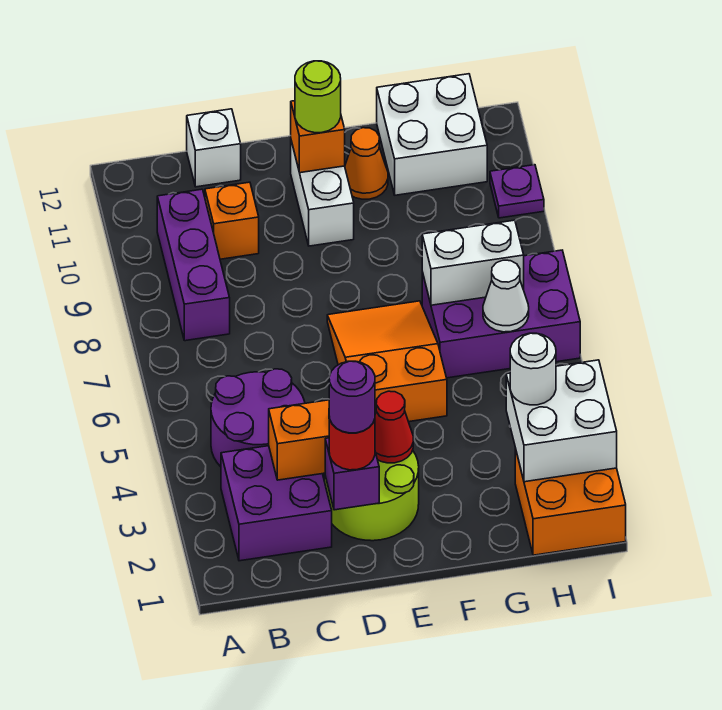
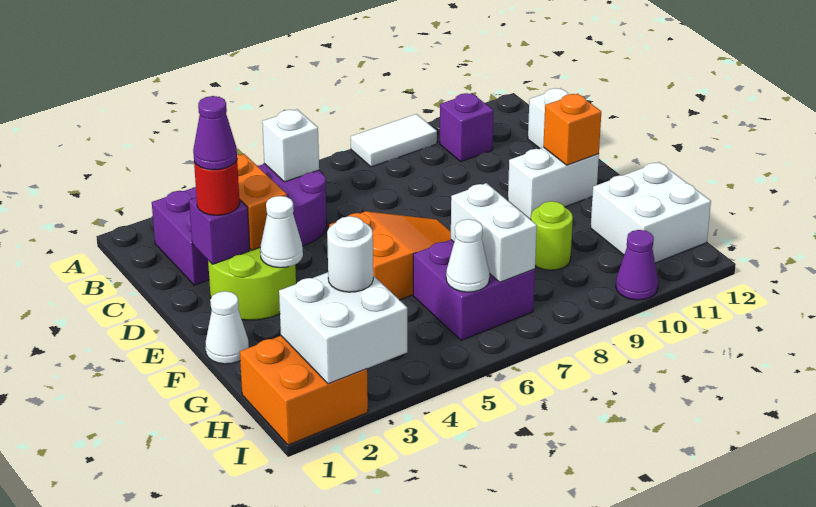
none -> white tile A8:A9 level 1
none -> white brick B5 level 2
purple brick B8:B10 level 1 -> purple brick B10 level 1
orange brick C10 level 1 -> none
purple round brick D2 level 4 -> purple cone D2 level 4
red cone E3 level 2 -> white cone E3 level 2
lime round brick E11 level 3 -> lime round brick G9 level 1
none -> white cone F1 level 1
orange cone F11 level 1 -> none
purple brick G6:I7 level 1 -> purple brick G6:H7 level 1
purple plate I10 level 1 -> purple cone I10 level 1

